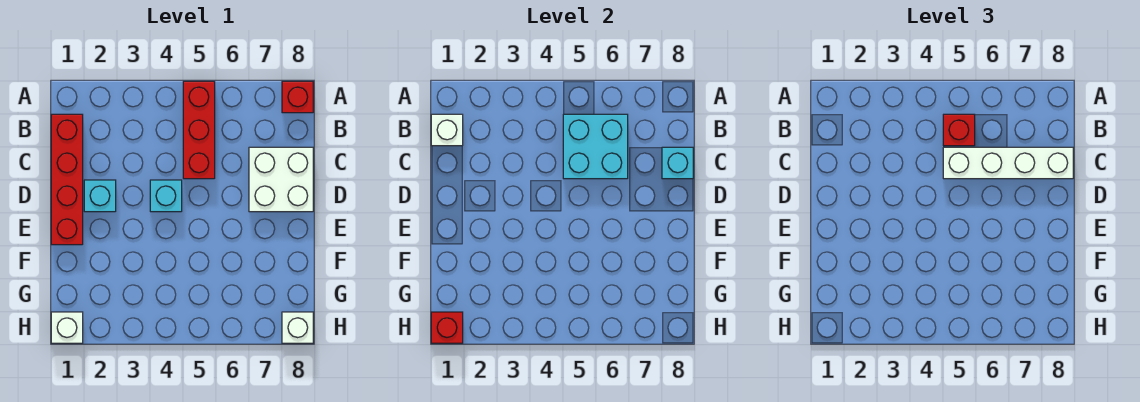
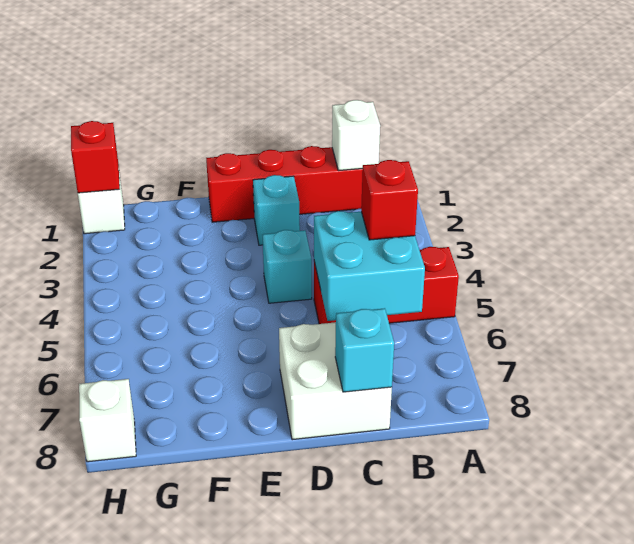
red brick A8 level 1 -> none
white brick C5:C8 level 3 -> none

